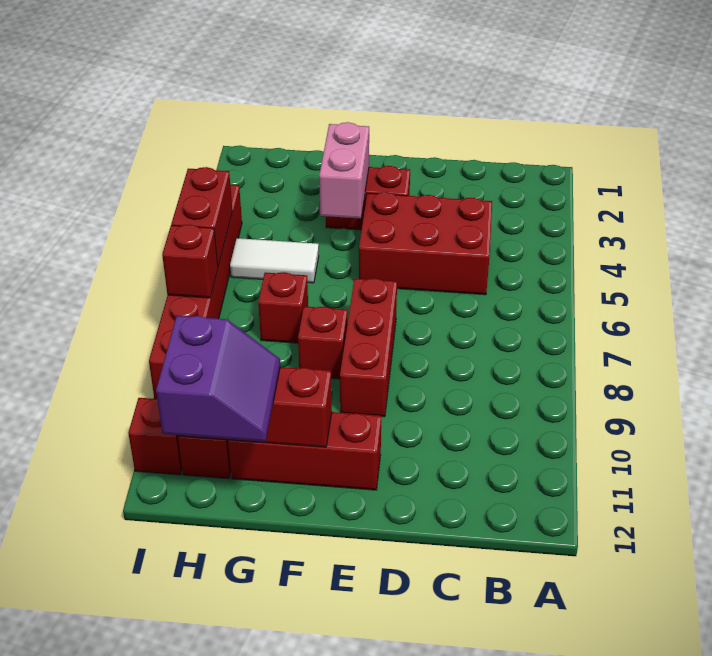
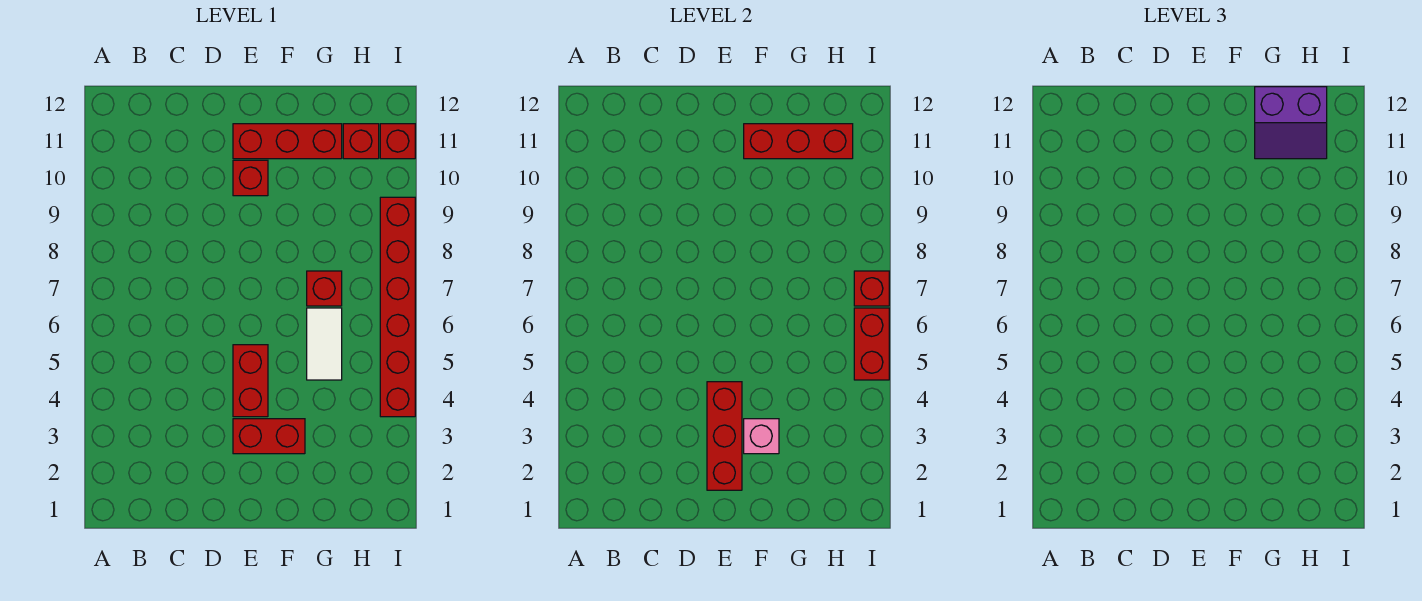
red brick C4:E5 level 1 -> red brick E4:E5 level 1
red brick E7:E9 level 1 -> red brick E2:E4 level 2
pink brick F3:F4 level 2 -> pink brick F3 level 2
red brick F8 level 1 -> red brick E10 level 1
white tile G5:H5 level 1 -> white tile G5:G6 level 1
purple slope G11:H12 level 3 top H -> purple slope G11:H12 level 3 top 12

